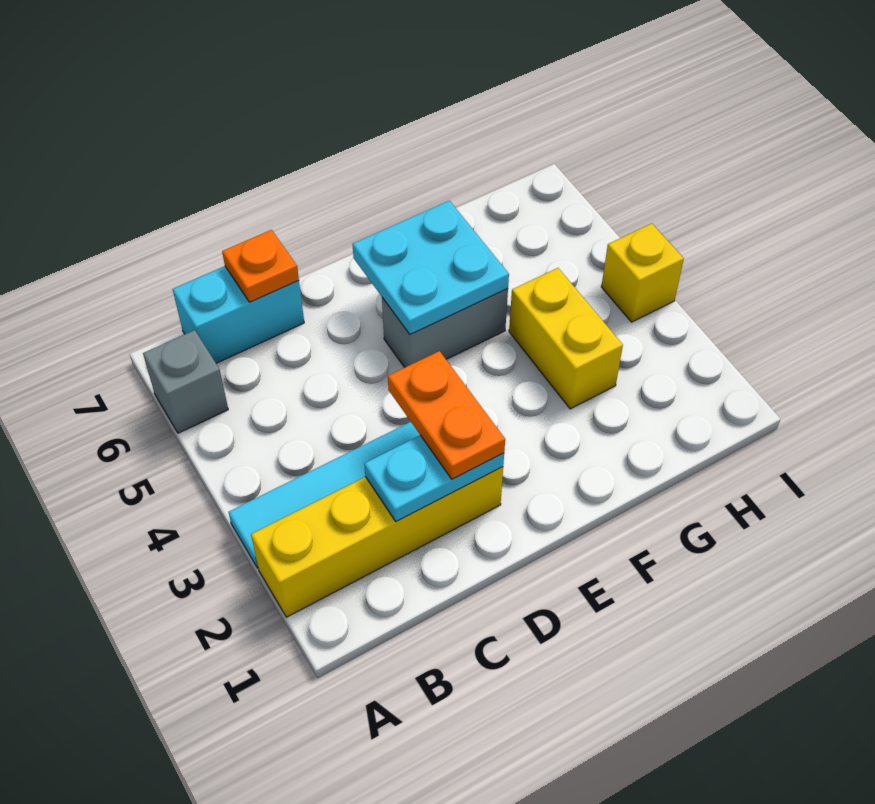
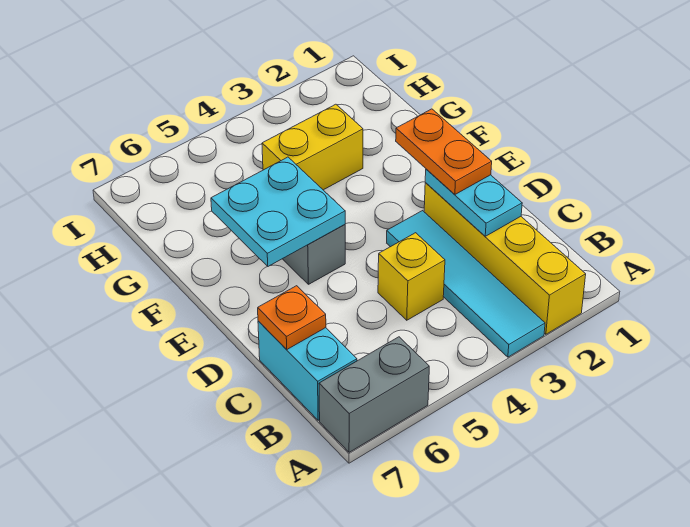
grey brick A6 level 1 -> grey brick A6:A7 level 1
orange plate D2:D3 level 3 -> orange plate D2:E2 level 3
yellow brick I4 level 1 -> yellow brick C4 level 1

